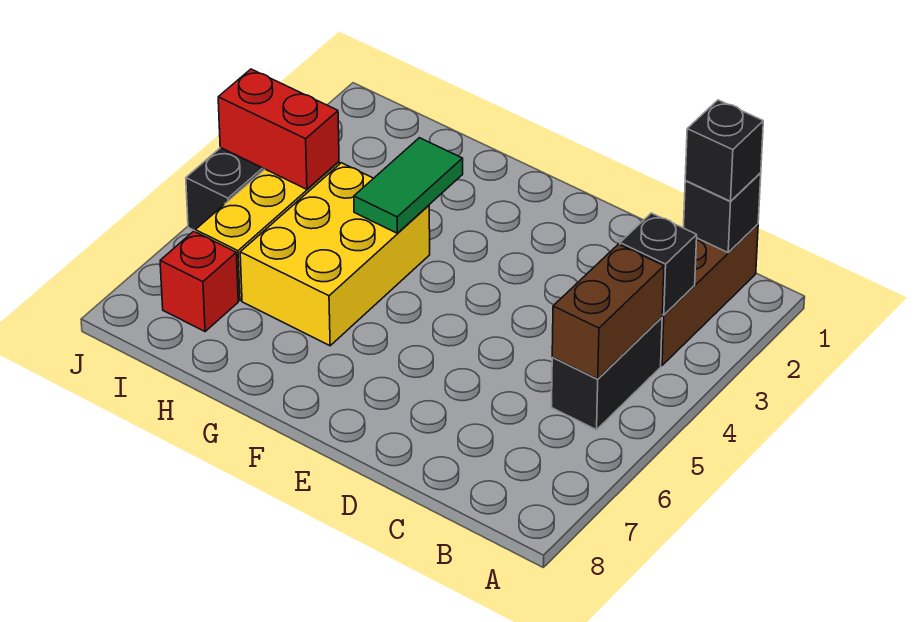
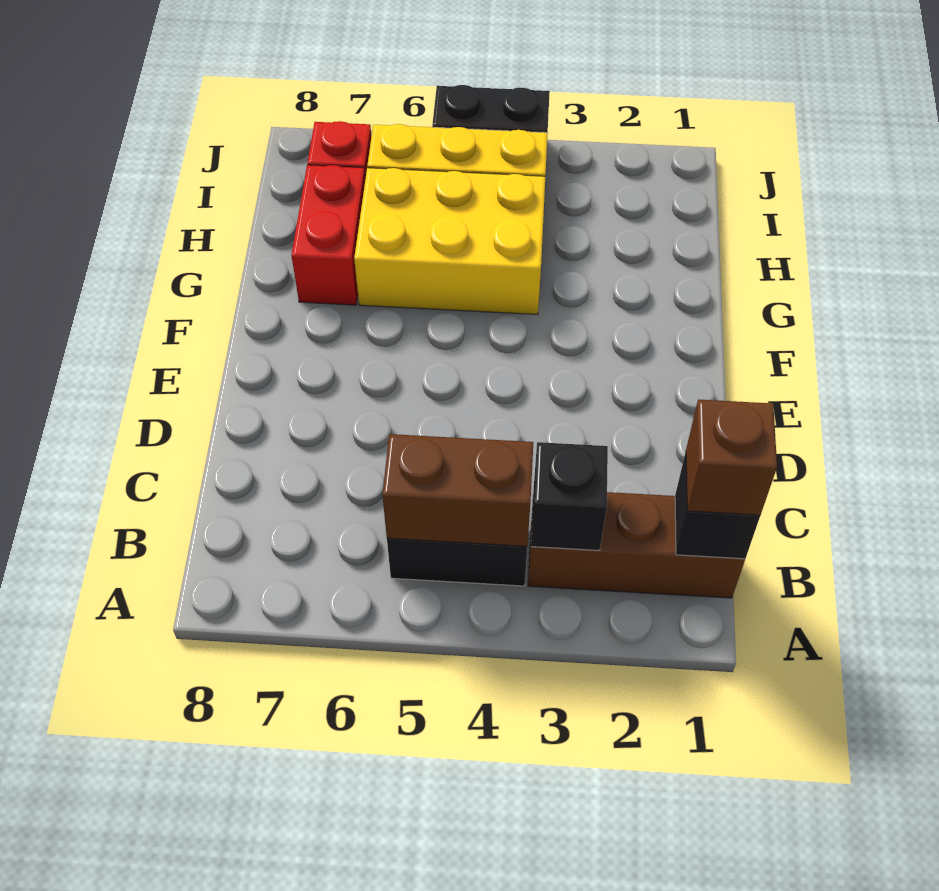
black brick B1 level 3 -> brown brick B1 level 3
green tile G3:G4 level 2 -> none
red brick I4:J4 level 2 -> red brick G7:H7 level 1

